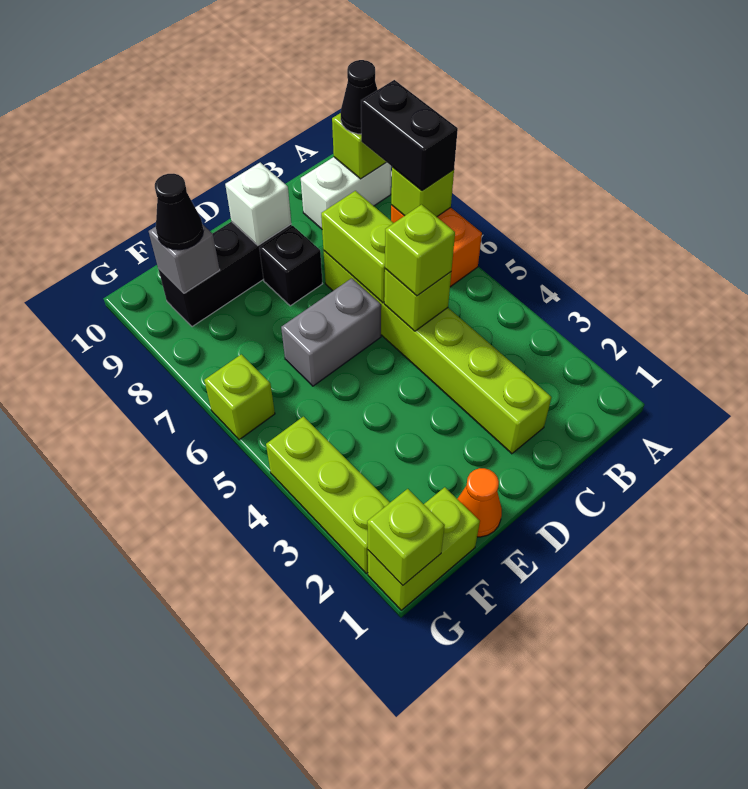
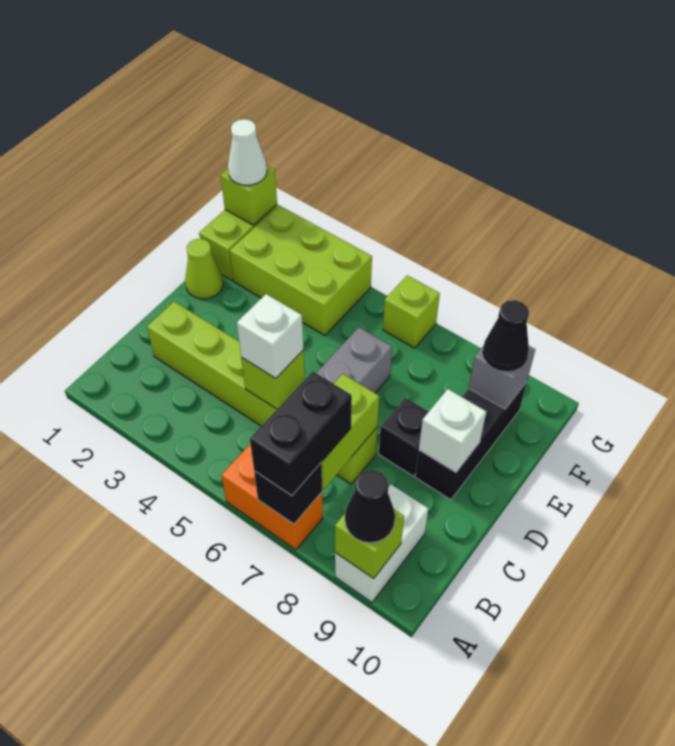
lime brick A7 level 2 -> black brick A7 level 2
black brick A7:A8 level 3 -> black brick A7:B7 level 3
lime brick C5 level 3 -> white brick C5 level 3
lime brick C6:C7 level 2 -> lime brick B7:C7 level 2
orange cone E1 level 1 -> lime cone E1 level 1
none -> white cone G1 level 3
lime brick G2:G4 level 1 -> lime brick F2:G4 level 1

